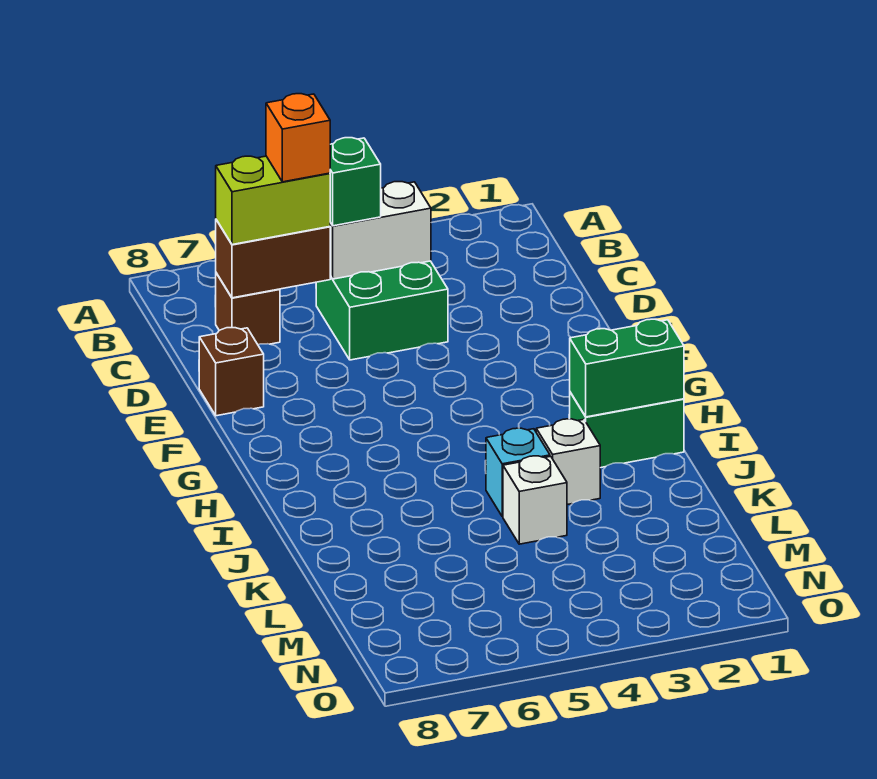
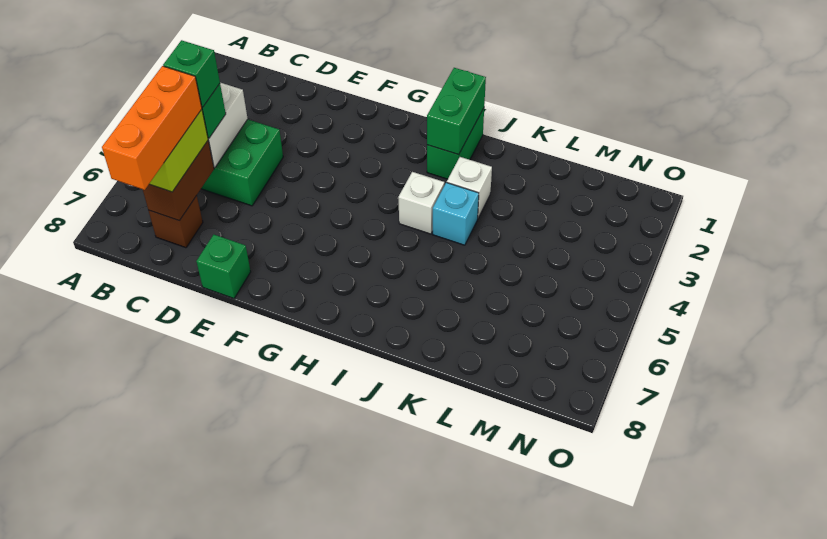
none -> green brick C5 level 4
orange brick C6 level 4 -> orange brick C6:C8 level 4
brown brick E8 level 1 -> green brick E8 level 1
white brick K4 level 1 -> white brick I4 level 1

